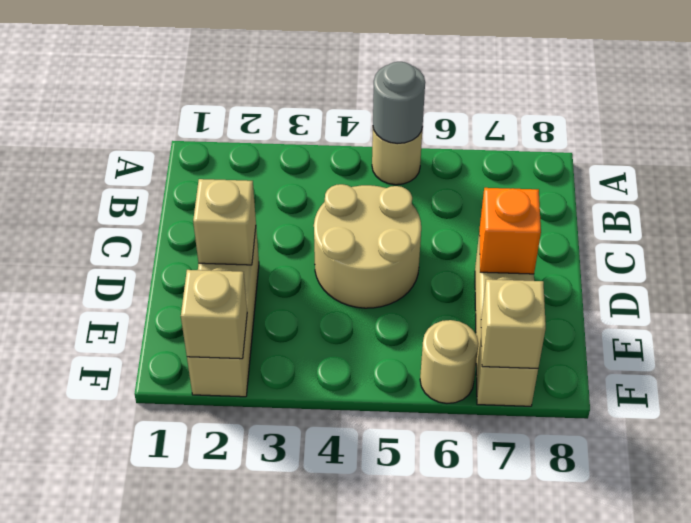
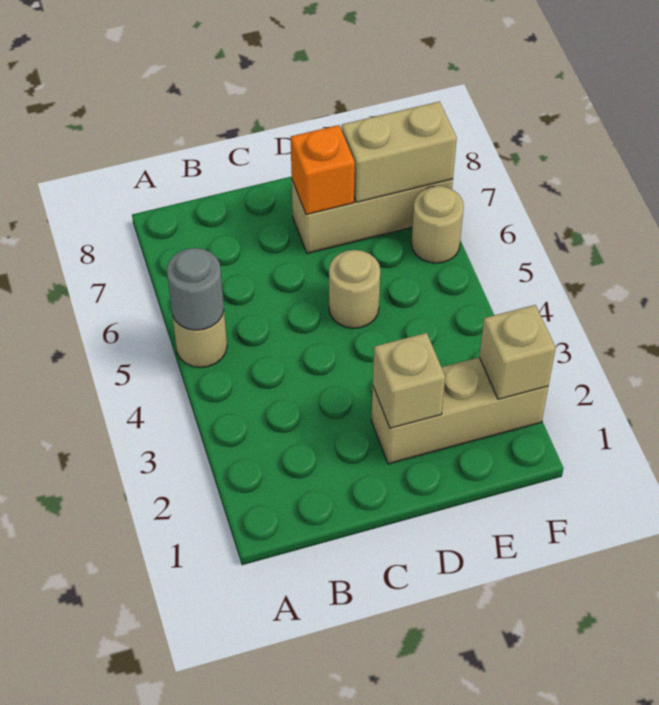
tan round brick C4:D5 level 1 -> tan round brick D5 level 1
tan brick F7 level 2 -> tan brick E7:F7 level 2

